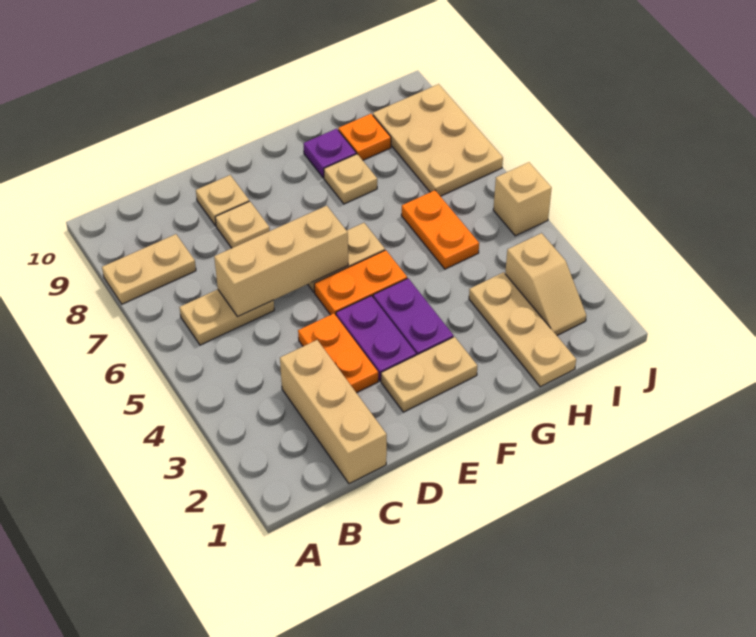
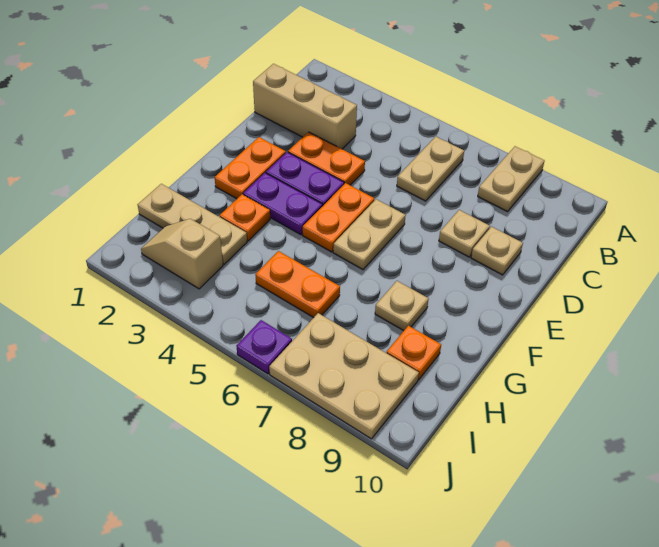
tan brick C6:E6 level 2 -> none
tan plate E2:F2 level 1 -> orange plate E2:F2 level 1
none -> orange plate G3 level 1
purple plate G9 level 1 -> purple plate J6 level 1
tan brick J5 level 1 -> none

